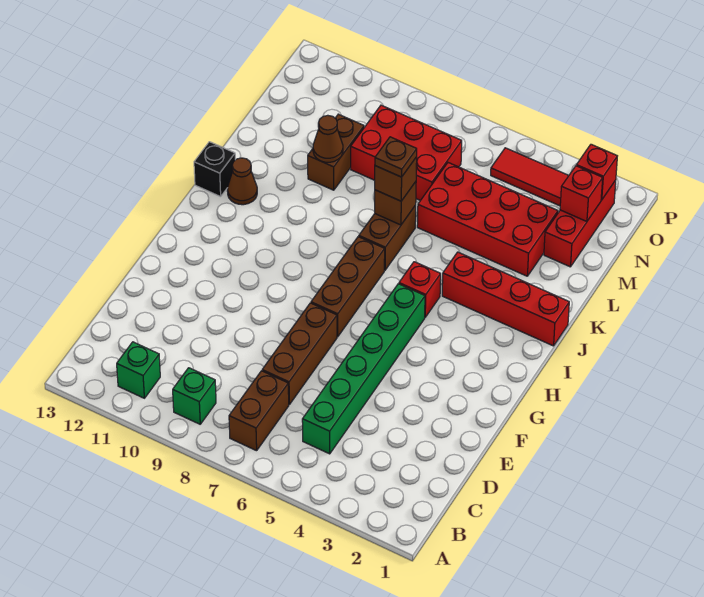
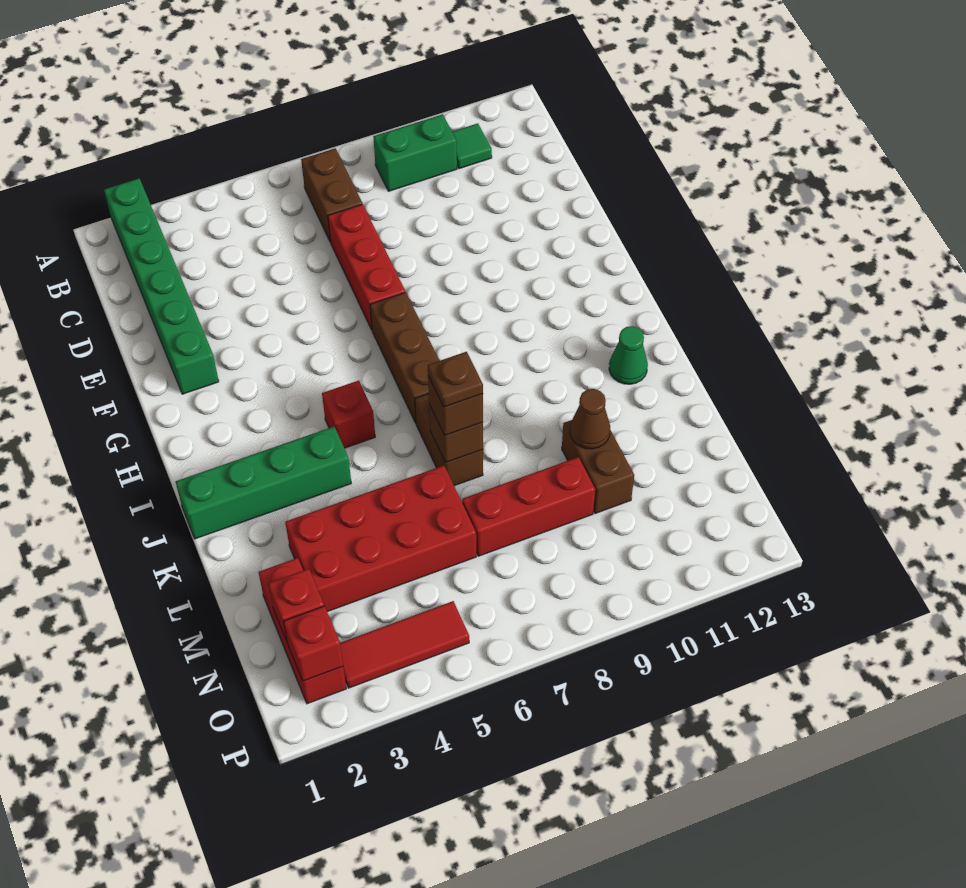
green brick B9 level 1 -> green brick B9:B10 level 1
green brick B11 level 1 -> green tile B11 level 1
green brick C5:H5 level 1 -> green brick A2:F2 level 1
brown brick D7:F7 level 1 -> red brick D7:F7 level 1
red brick J1:J4 level 1 -> green brick J1:J4 level 1
brown cone J12 level 1 -> green cone J12 level 1
black brick J13 level 1 -> none
red brick M7:N9 level 1 -> red brick M7:M9 level 1

